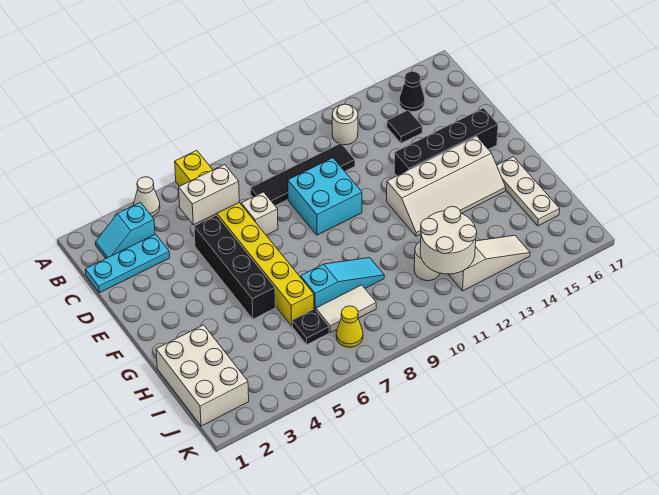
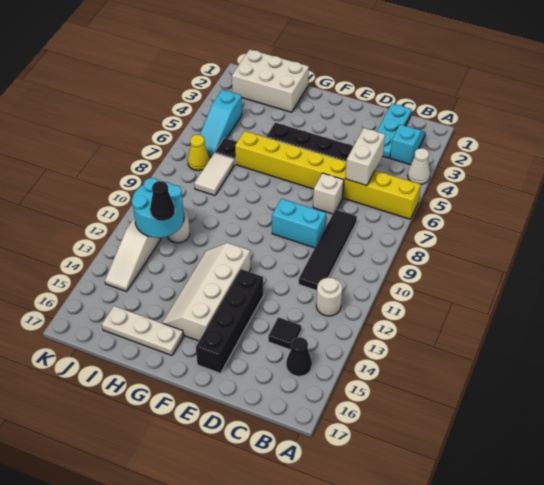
cyan brick D9:E10 level 1 -> cyan brick D9:E9 level 1
cyan slope H7:H9 level 1 top 7 -> cyan slope J4:J6 level 1 top 4
white round brick I11:J12 level 2 -> cyan round brick I11:J12 level 2
none -> black cone I12 level 3

